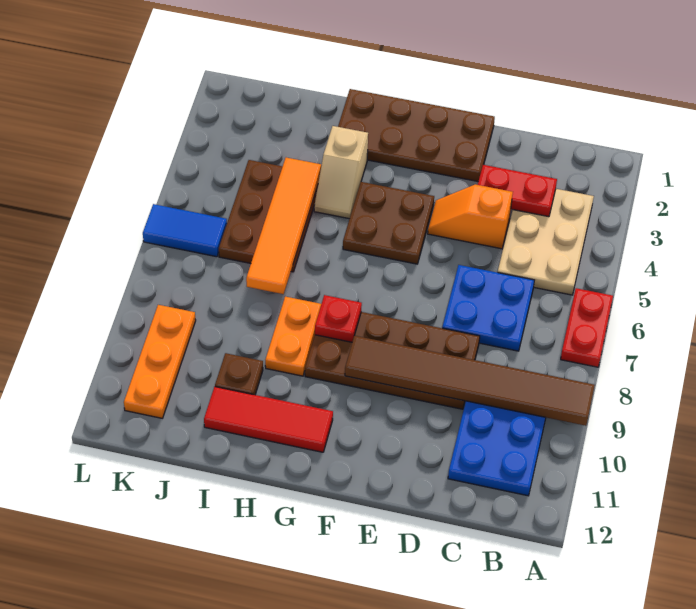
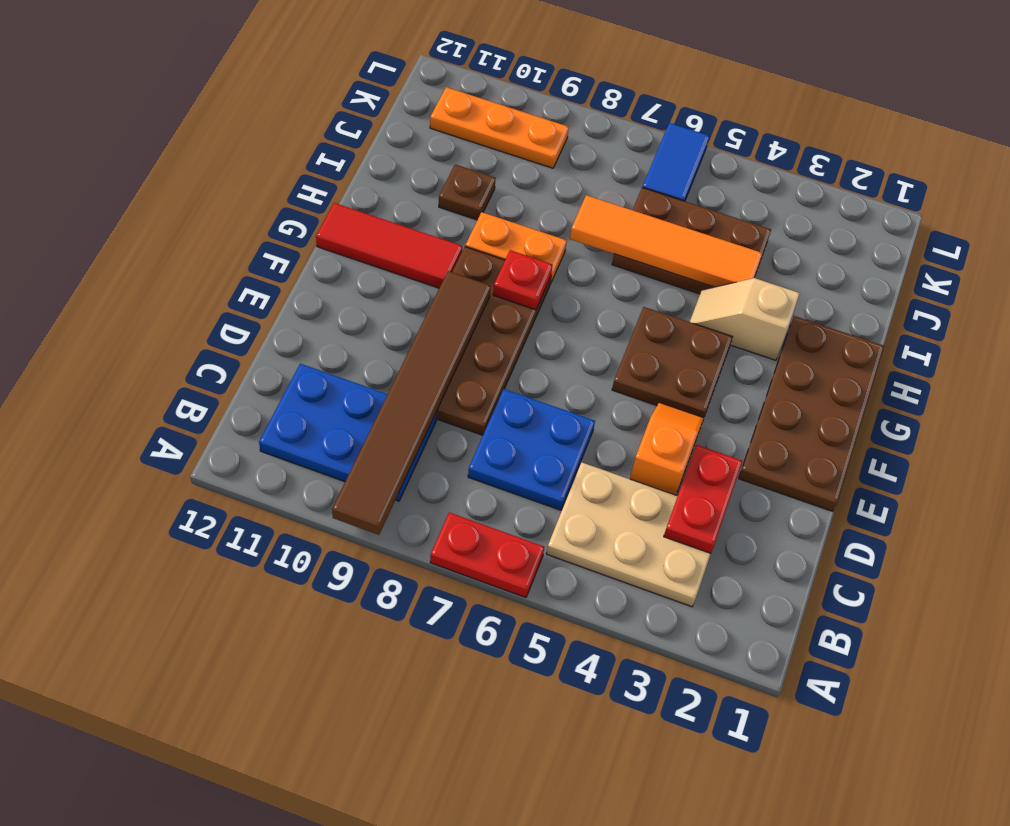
red tile G11:I11 level 1 -> red tile G10:G12 level 1

